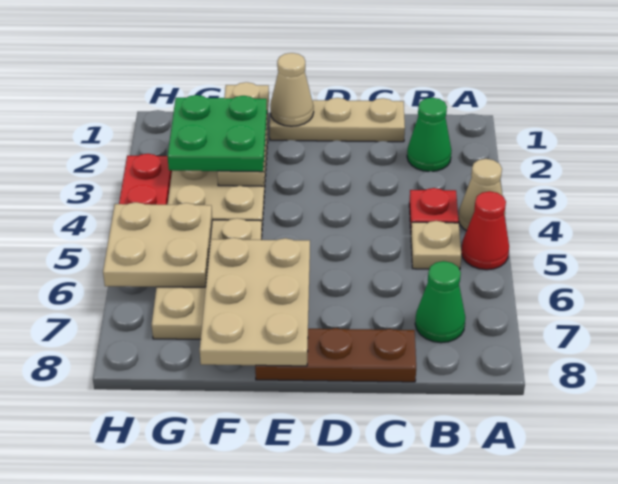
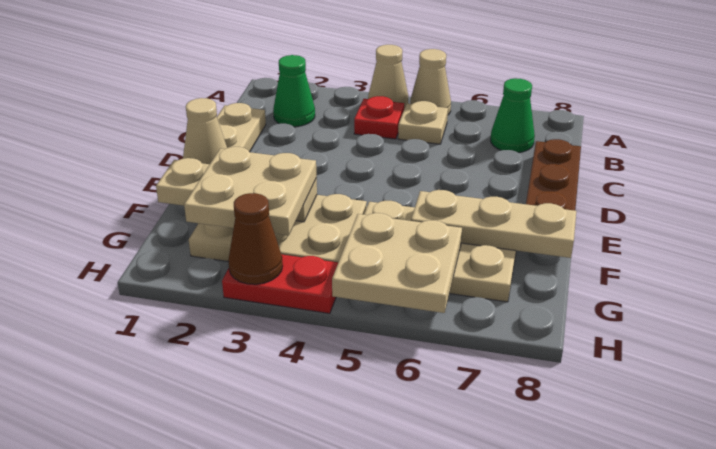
red cone A5 level 1 -> tan cone A5 level 1
tan plate E6:F8 level 2 -> tan plate F6:F8 level 2
green plate F2:G3 level 3 -> tan plate F2:G3 level 3
none -> brown cone H3 level 2

